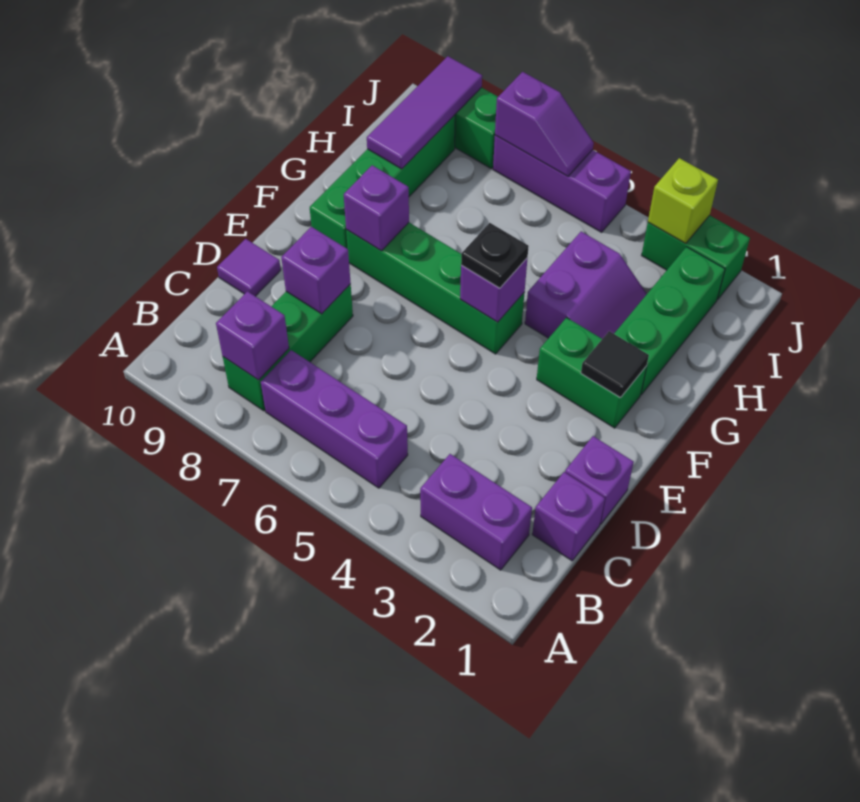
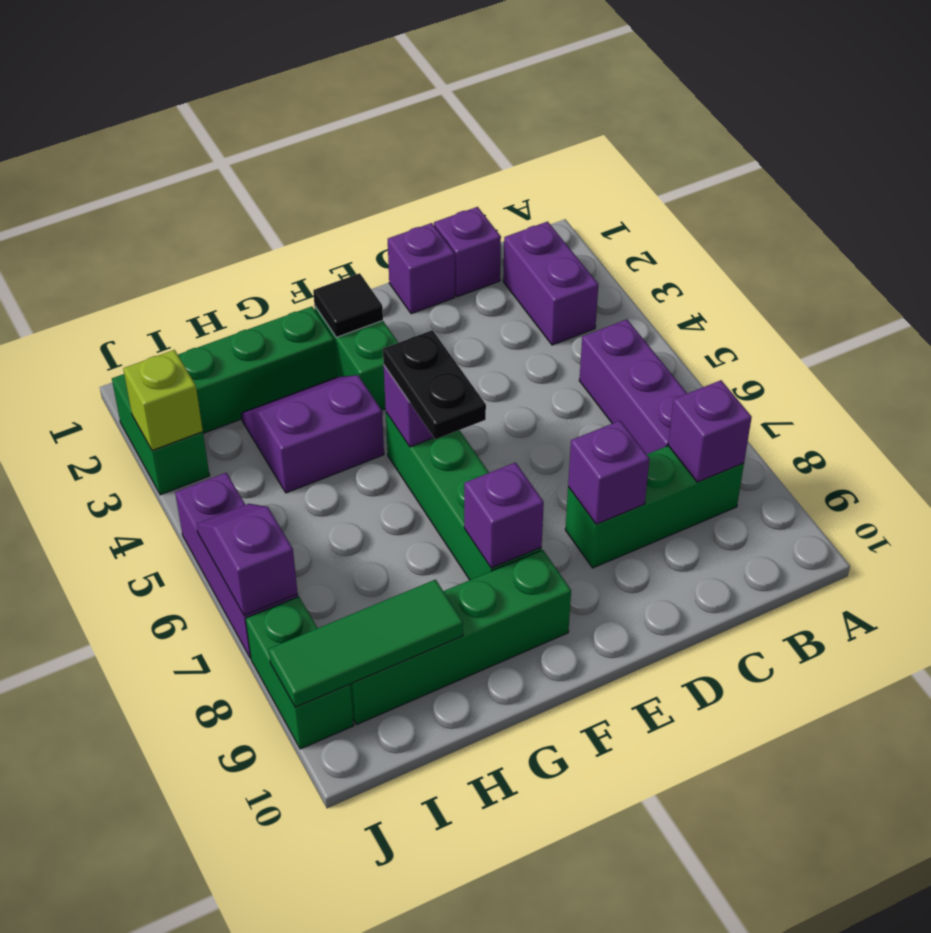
purple tile D10 level 1 -> none
black plate F5 level 3 -> black plate F5:F6 level 3
purple tile H9:J9 level 2 -> green tile H9:J9 level 2

